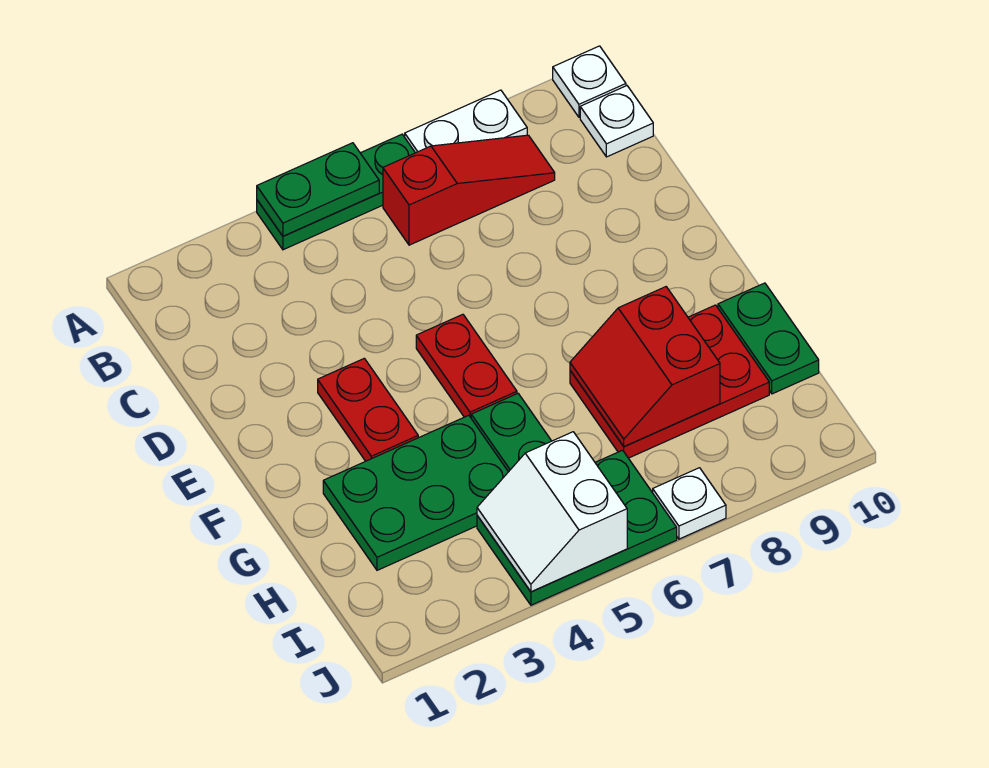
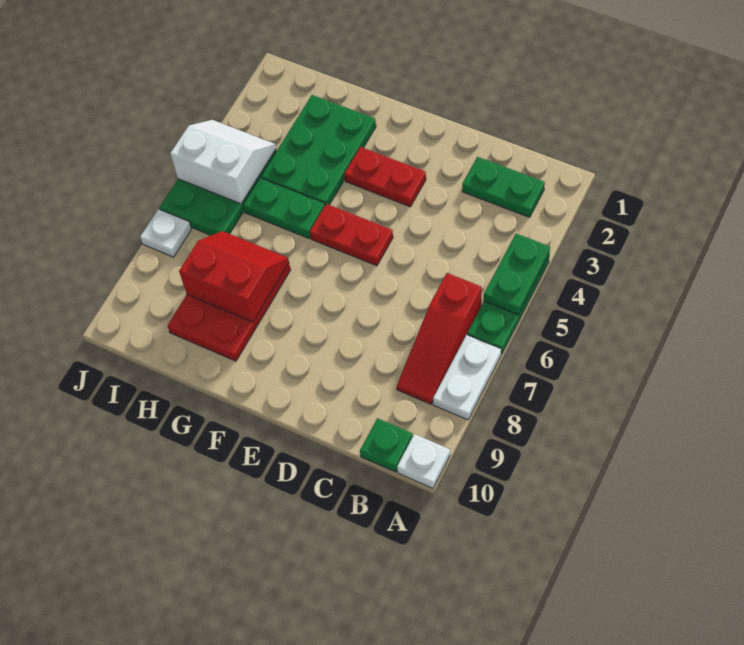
white plate B10 level 1 -> green plate B10 level 1
green plate G10:H10 level 1 -> green plate B2:C2 level 1

